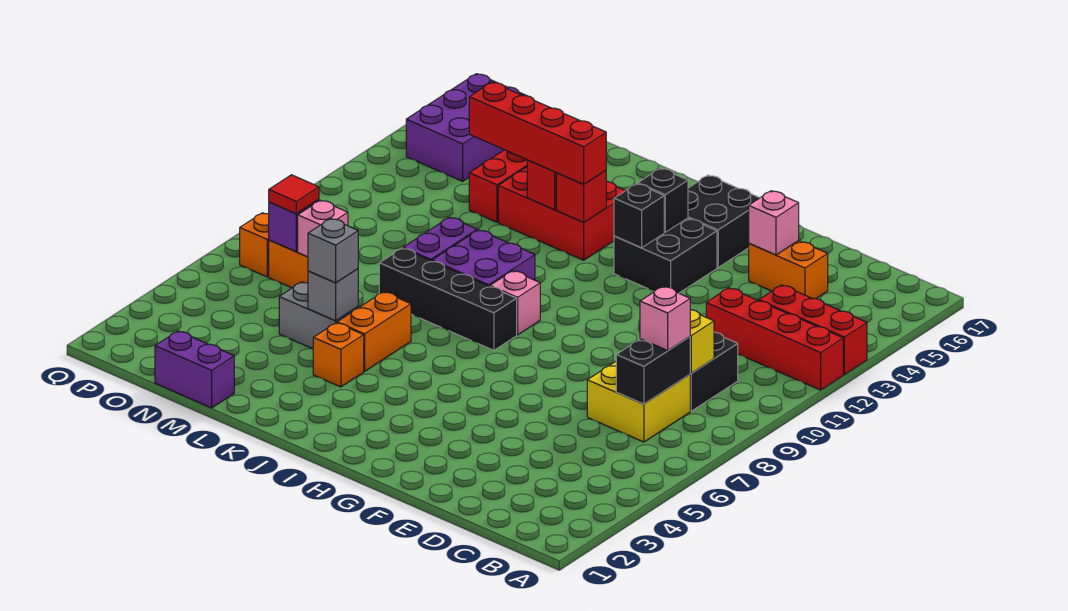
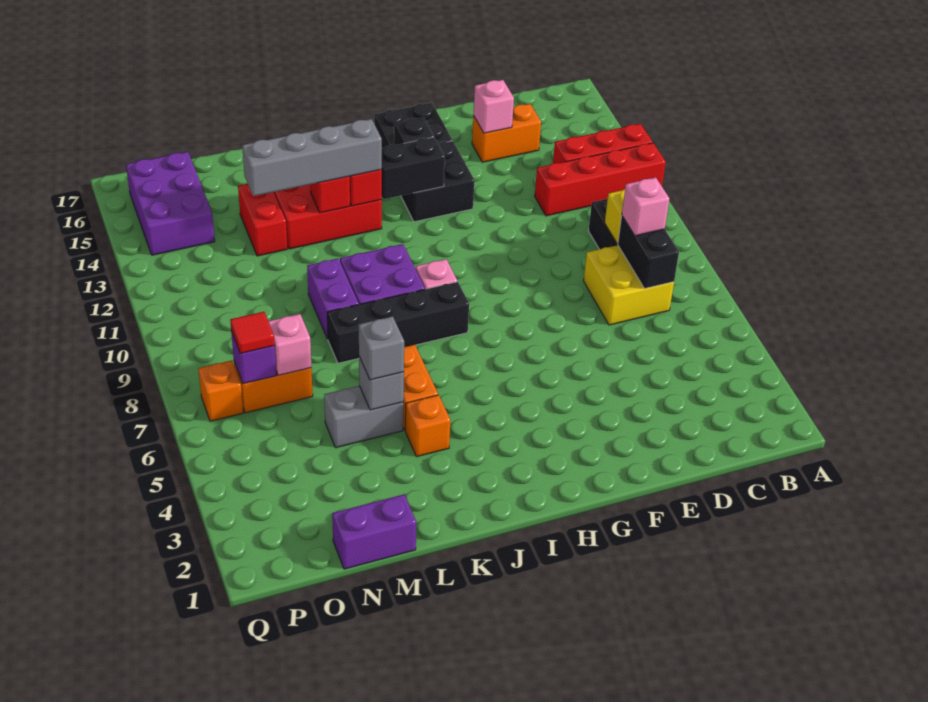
black brick H13 level 2 -> black brick H13:I13 level 2
red brick J13:M13 level 3 -> grey brick J13:M13 level 3

